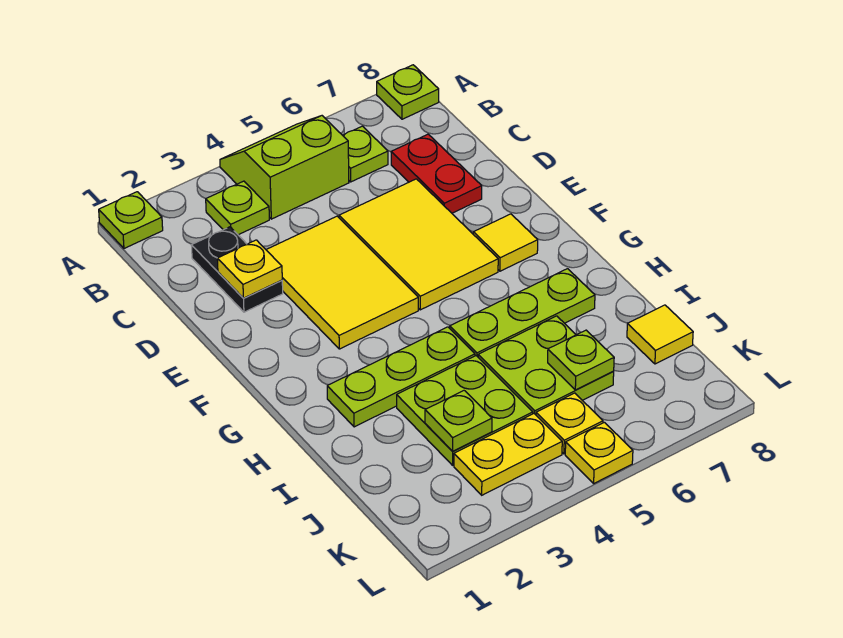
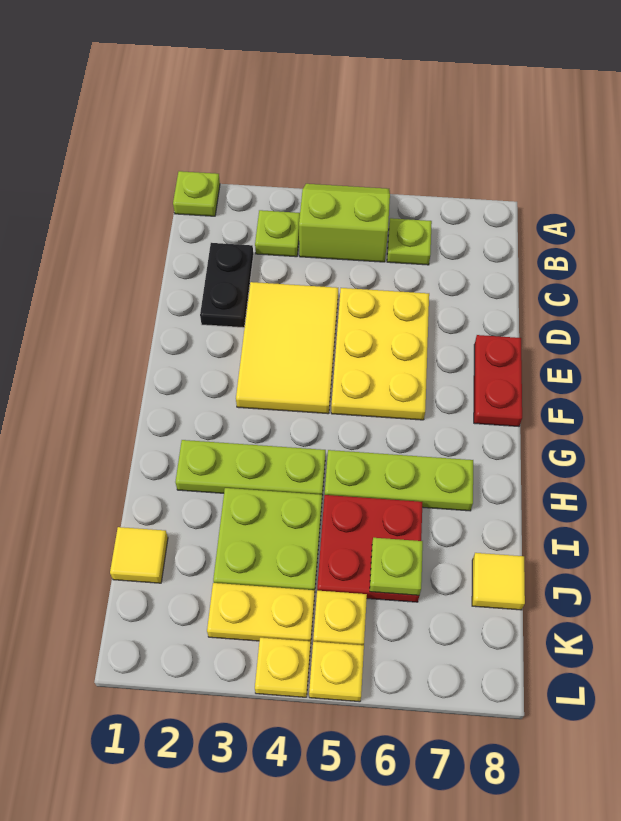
lime plate A8 level 1 -> none
red plate C7:D7 level 1 -> red plate E8:F8 level 1
yellow plate D2 level 2 -> yellow plate L4 level 1
yellow tile D5:F6 level 1 -> yellow plate D5:F6 level 1
yellow tile F7 level 1 -> yellow tile J1 level 1
lime plate I5:J6 level 1 -> red plate I5:J6 level 1
lime plate J3 level 2 -> none

